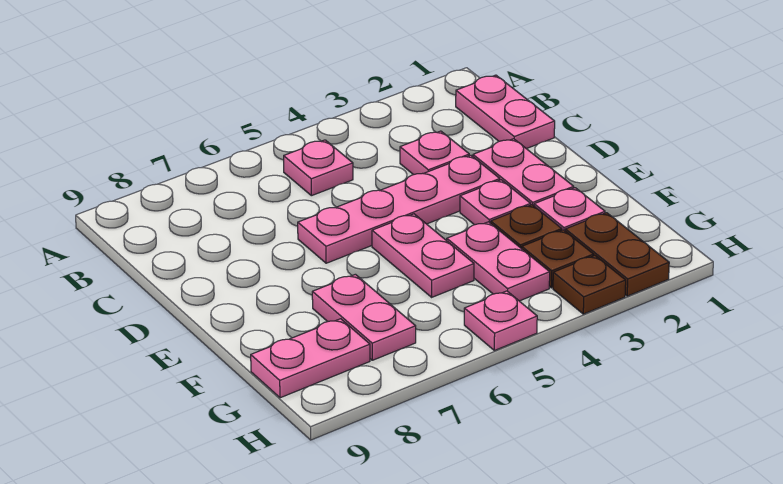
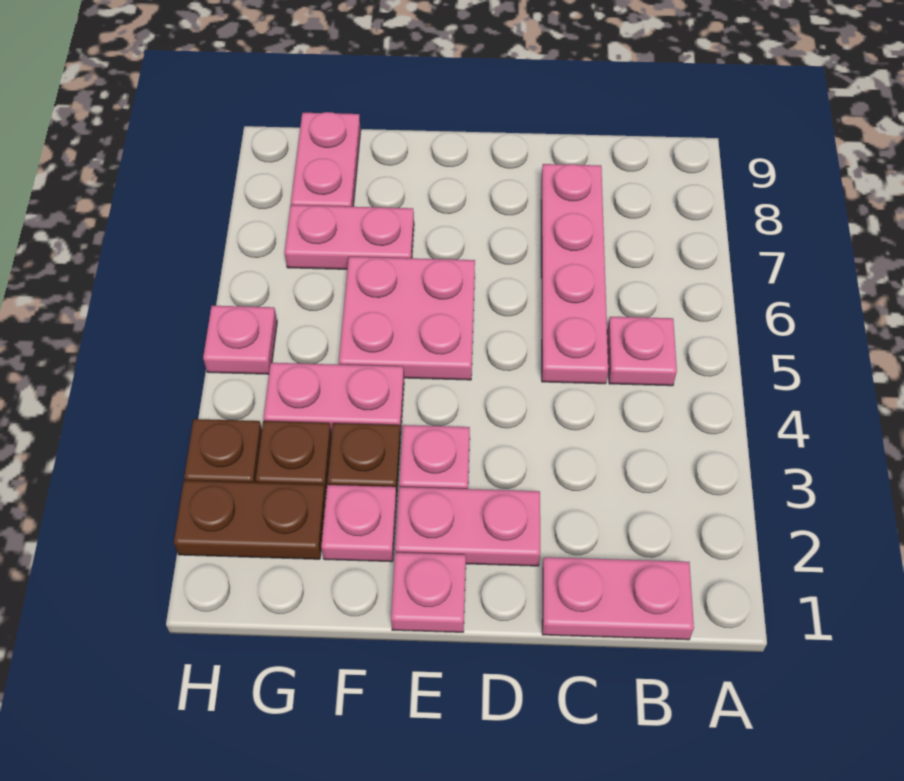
pink plate C3 level 1 -> pink plate E1 level 1
pink plate D3:D6 level 1 -> pink plate C5:C8 level 1
pink plate E5:F5 level 1 -> pink plate E5:F6 level 1

